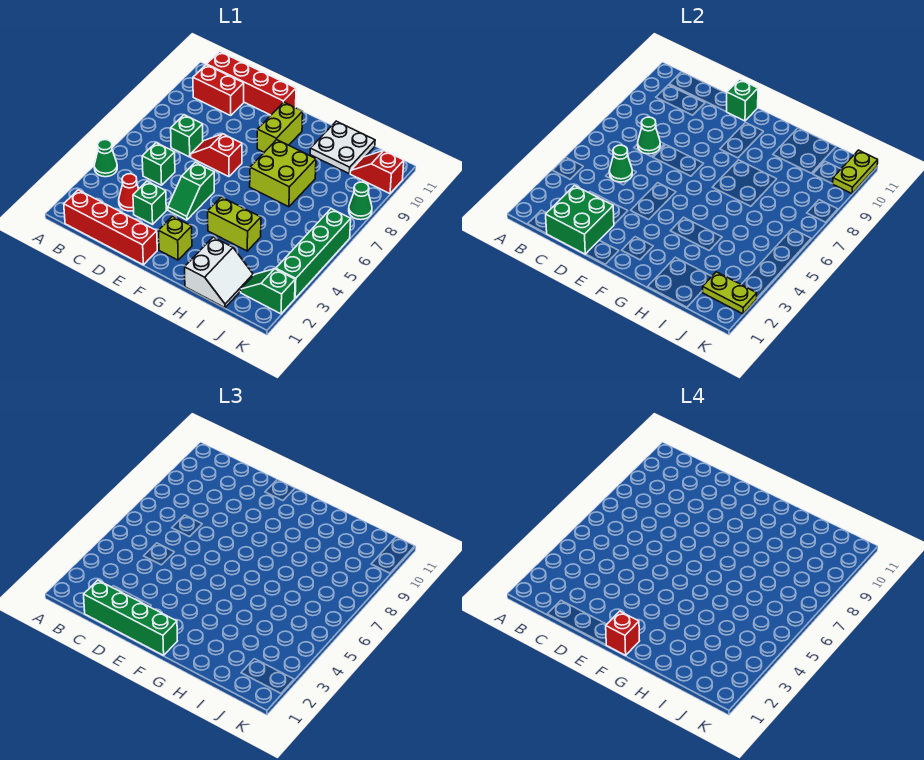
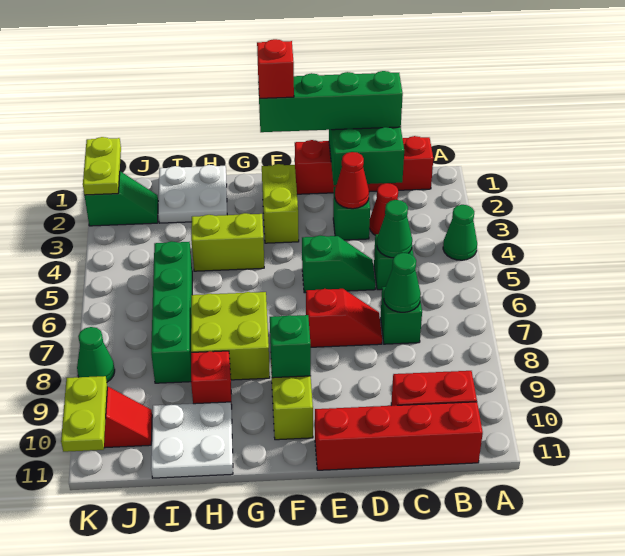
none -> red cone D3 level 2
green slope E4:E5 level 1 top 5 -> green slope D5:E5 level 1 top E
green brick E11 level 2 -> green brick F9 level 2
lime brick F2 level 1 -> lime brick F2:F3 level 1
white slope H1:I2 level 1 top H -> white plate H1:I2 level 1
none -> red brick H9 level 1
lime plate J2:K2 level 2 -> lime plate K1:K2 level 2
green brick K3:K6 level 1 -> green brick I5:I8 level 1

